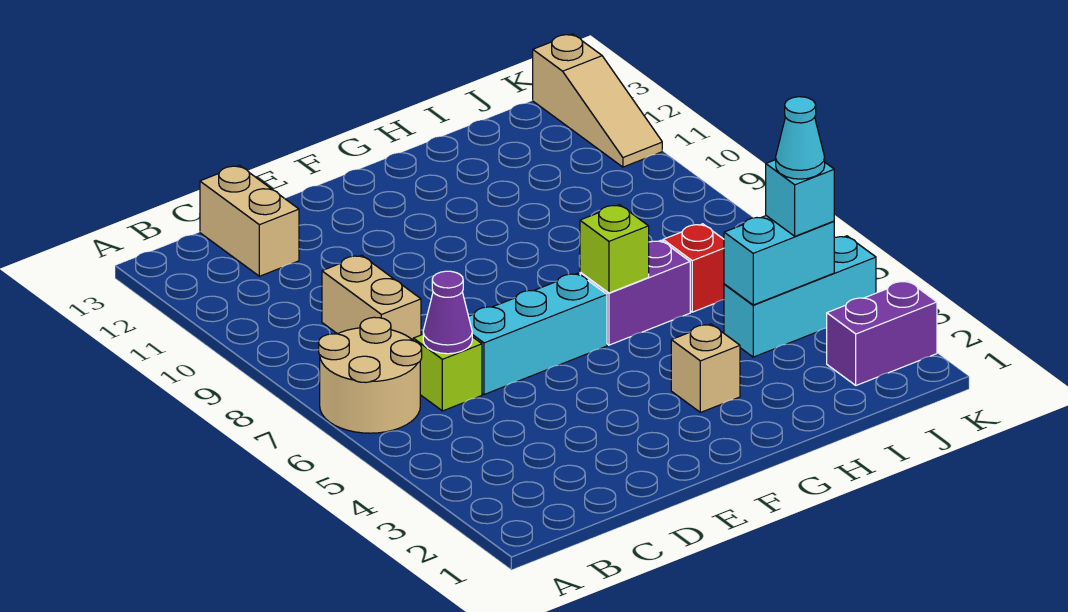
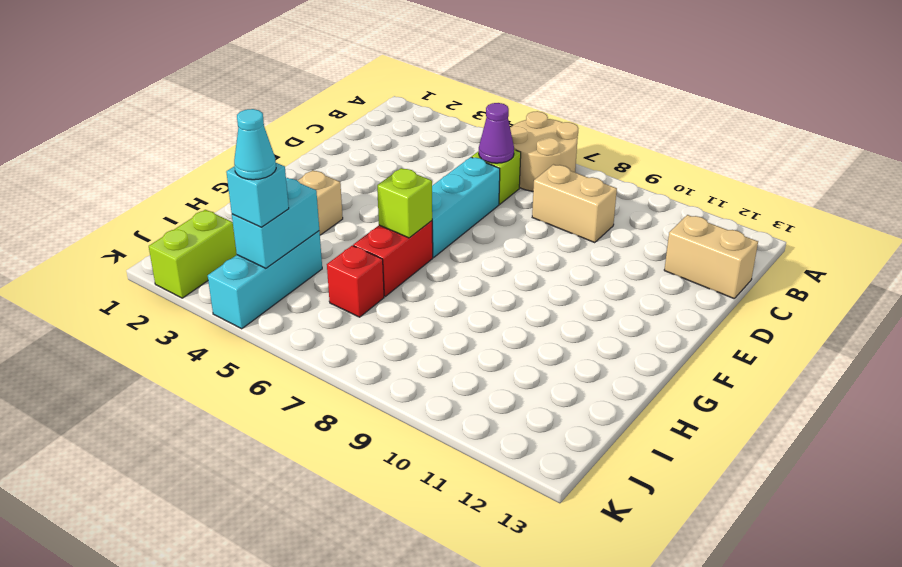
purple brick G6:H6 level 1 -> red brick G6:H6 level 1
purple brick J2:K2 level 1 -> lime brick J2:K2 level 1
tan slope K11:K13 level 1 top 13 -> none

